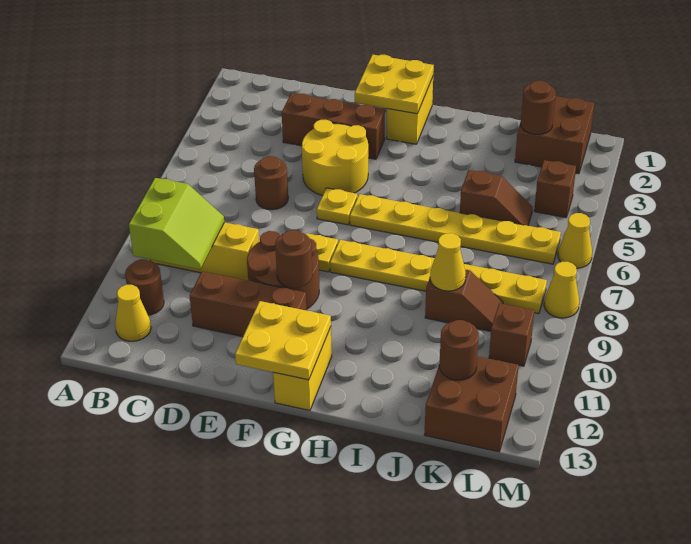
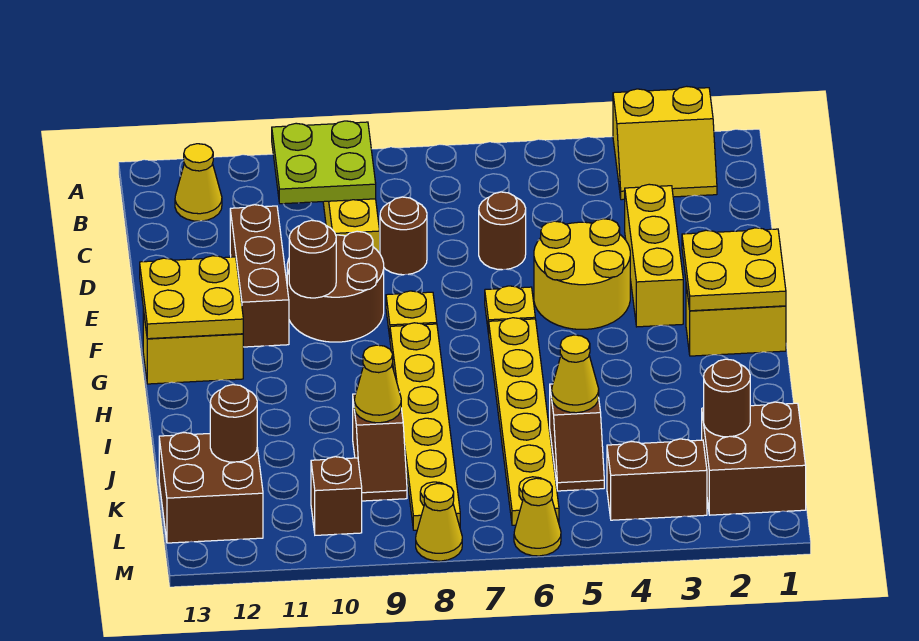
none -> yellow slope A2:B3 level 1 top A
lime slope B9:C10 level 2 top B -> lime plate B9:C10 level 2
brown round brick B11 level 1 -> brown round brick D8 level 1
brown brick D3:F3 level 1 -> yellow brick D3:F3 level 1
none -> yellow cone J5 level 2
brown brick L4 level 1 -> brown brick L3:L4 level 1

